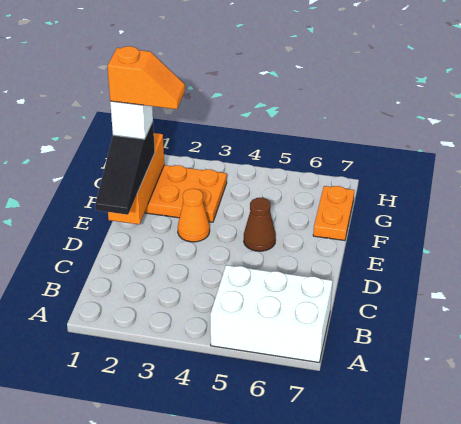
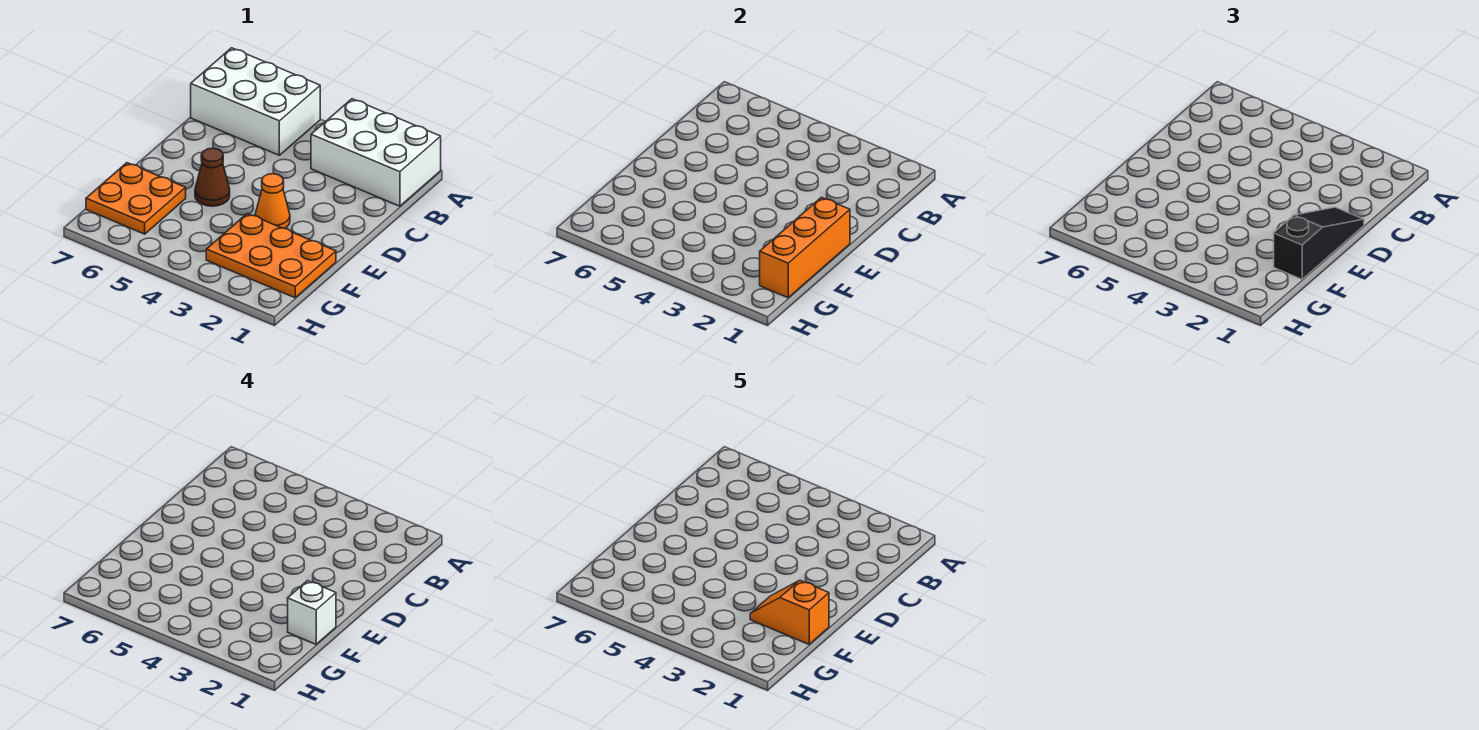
none -> white brick A1:B3 level 1
orange plate F7:G7 level 1 -> orange plate F6:G7 level 1

